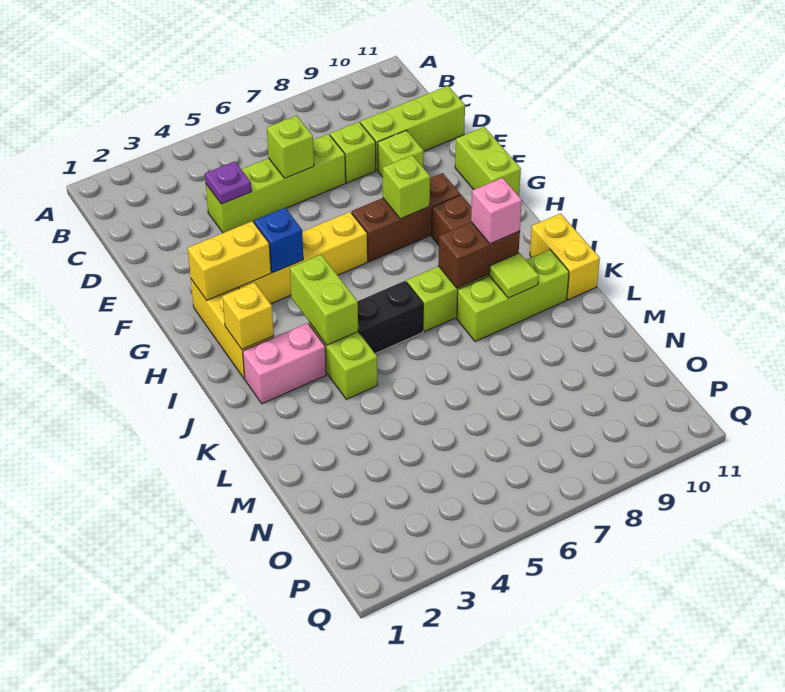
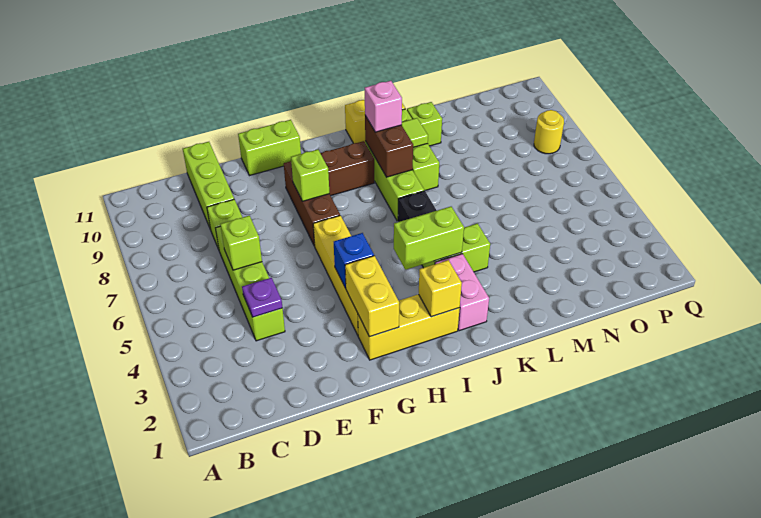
lime brick E9 level 1 -> lime brick L10 level 1
none -> yellow round brick P8 level 1

